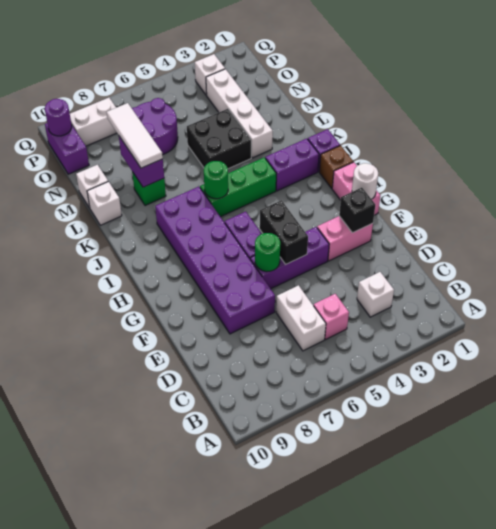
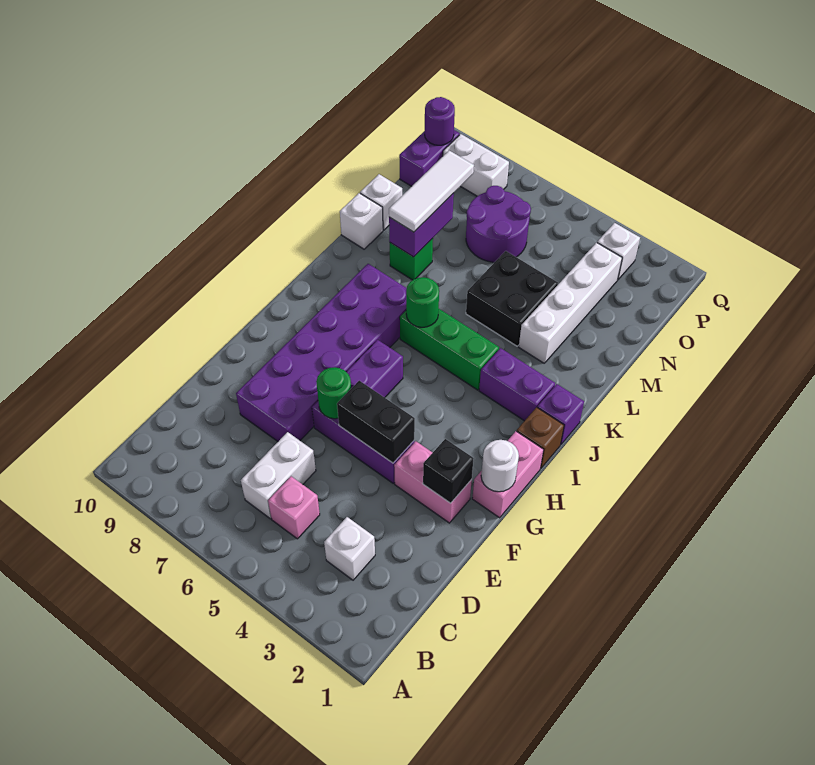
black brick F5:G5 level 2 -> black brick F4:F5 level 2

